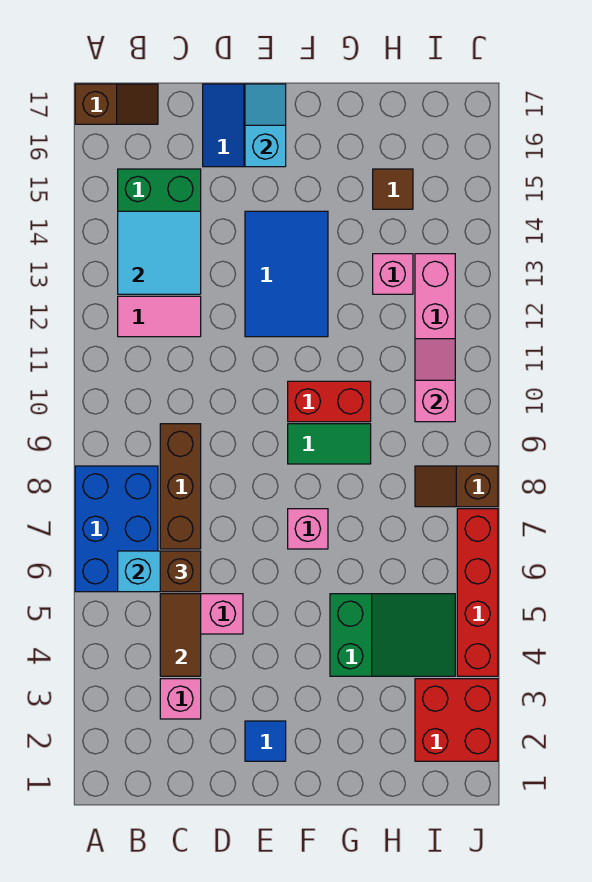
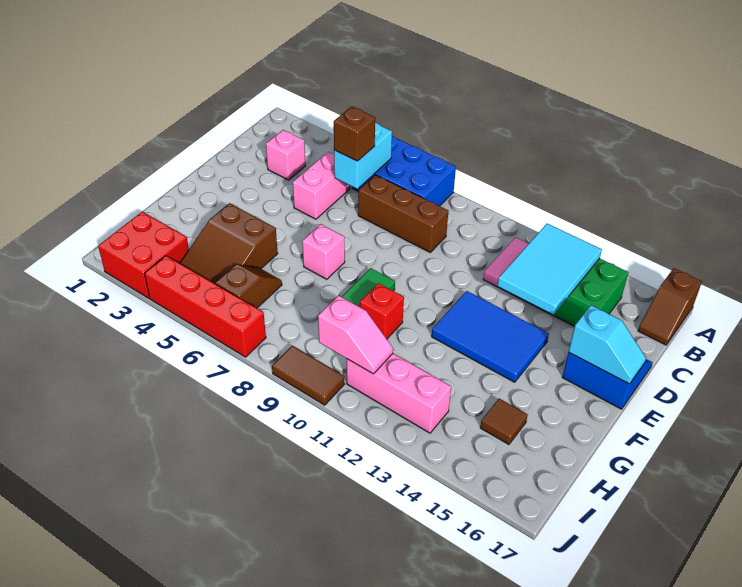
cyan tile B13:C14 level 2 -> cyan tile B13:D14 level 2
brown tile C4:C5 level 2 -> brown tile J9:J10 level 1
blue tile E2 level 1 -> none
red brick F10:G10 level 1 -> red brick G10 level 1
green slope G4:I5 level 1 top G -> brown slope G4:I5 level 1 top G
pink brick H13 level 1 -> none
brown slope I8:J8 level 1 top J -> brown slope H6:I6 level 1 top I

